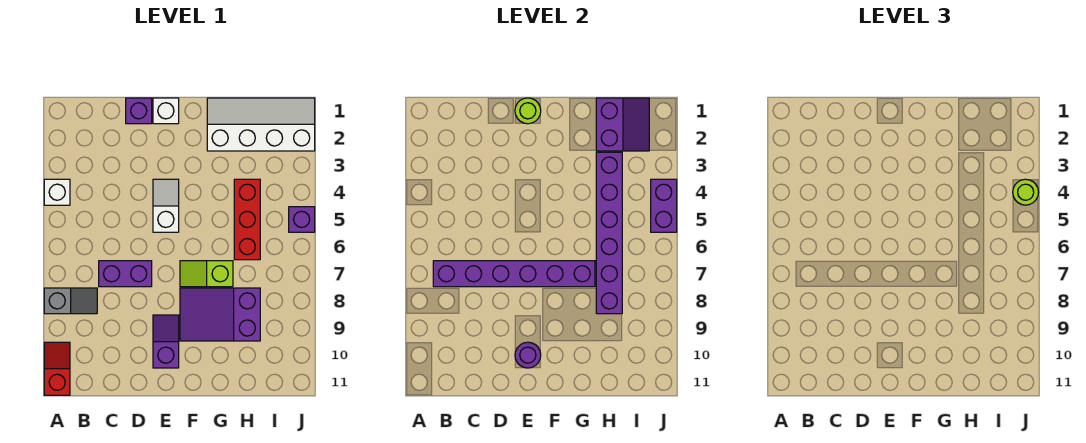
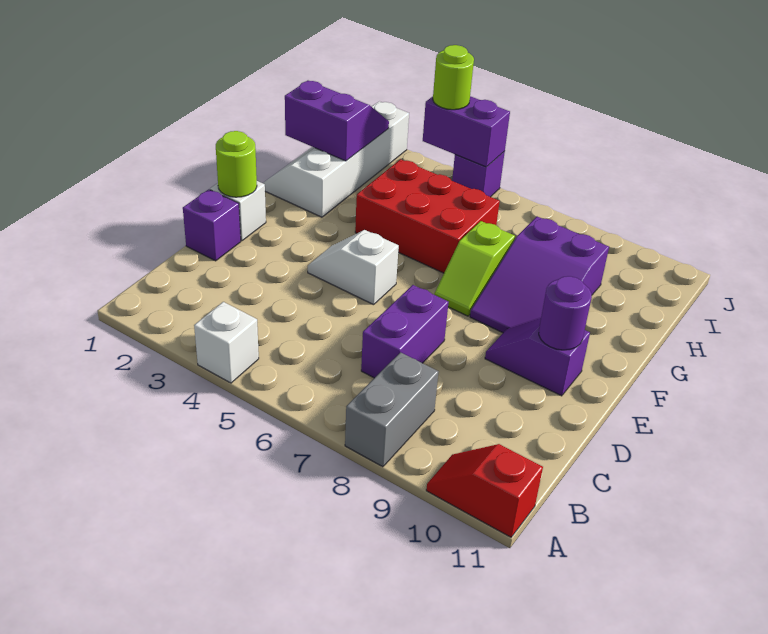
grey slope A8:B8 level 1 top A -> grey brick A8:B8 level 1
purple brick B7:G7 level 2 -> none
purple brick H3:H8 level 2 -> none
red brick H4:H6 level 1 -> red brick G4:H6 level 1

